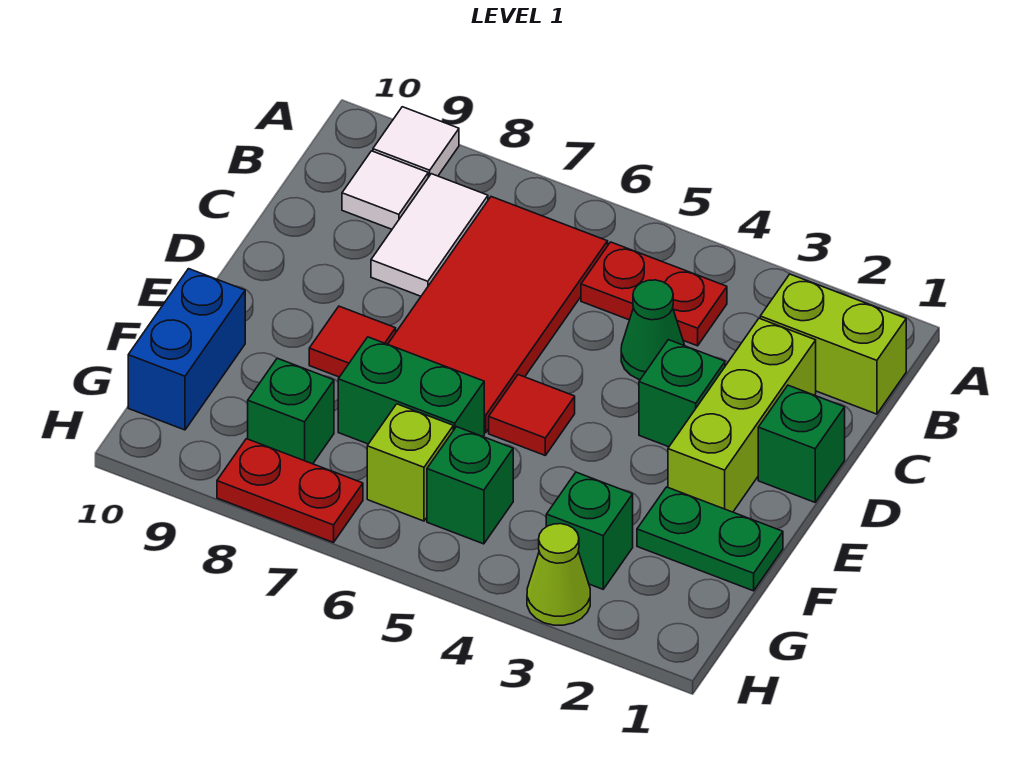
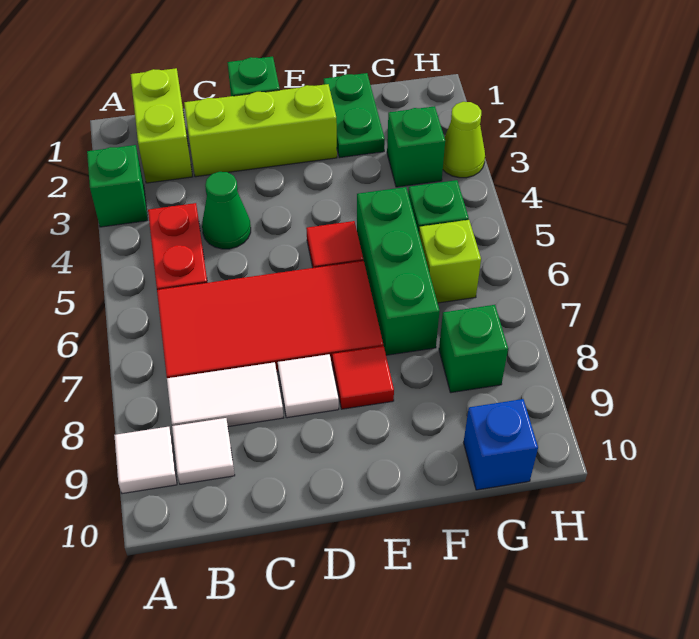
green brick D3 level 1 -> green brick A3 level 1
none -> white tile D8 level 1
green brick F6:F7 level 1 -> green brick F5:F7 level 1
blue brick F10:G10 level 1 -> blue brick G10 level 1
red plate H7:H8 level 1 -> none

